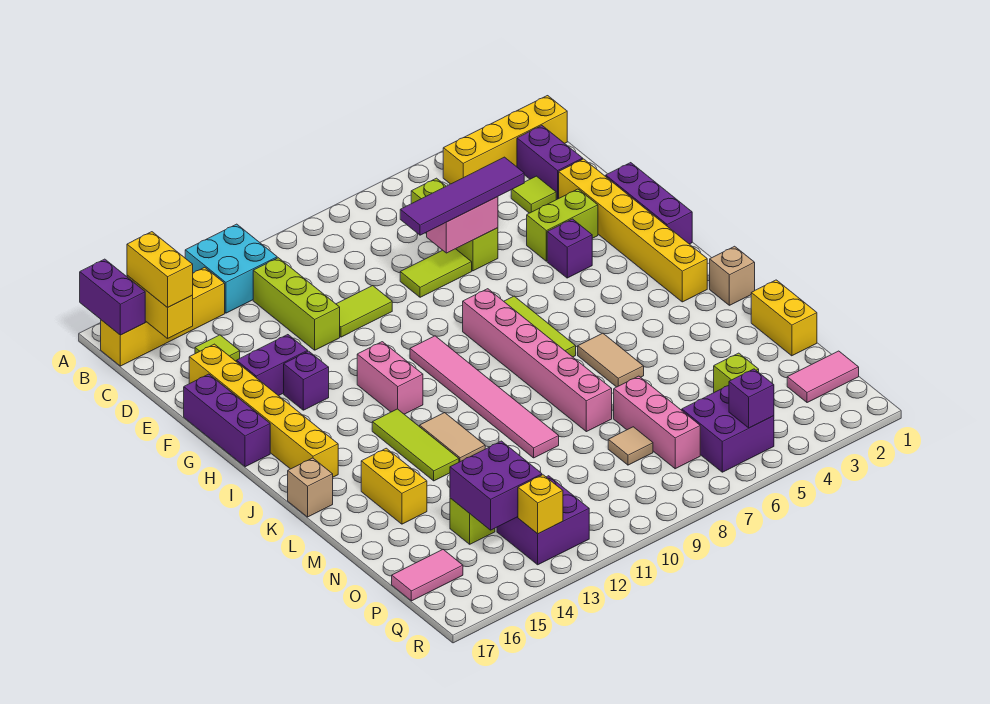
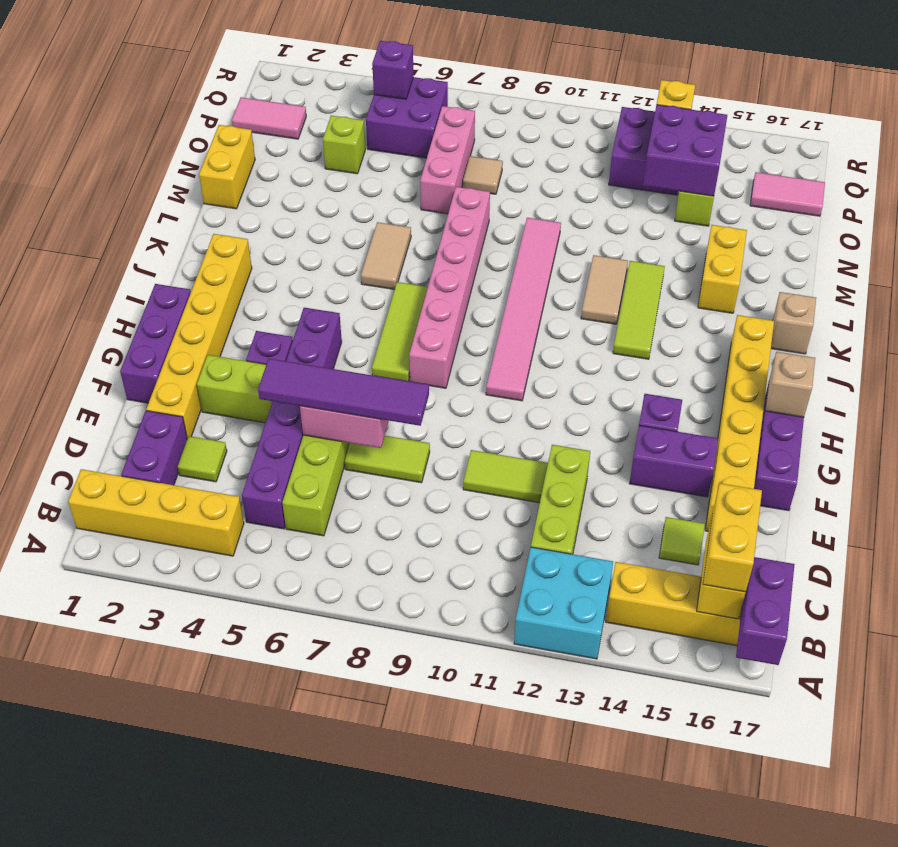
none -> purple brick C5:H5 level 1
pink brick H12:I12 level 1 -> none
tan brick K1 level 1 -> tan brick H17 level 2

